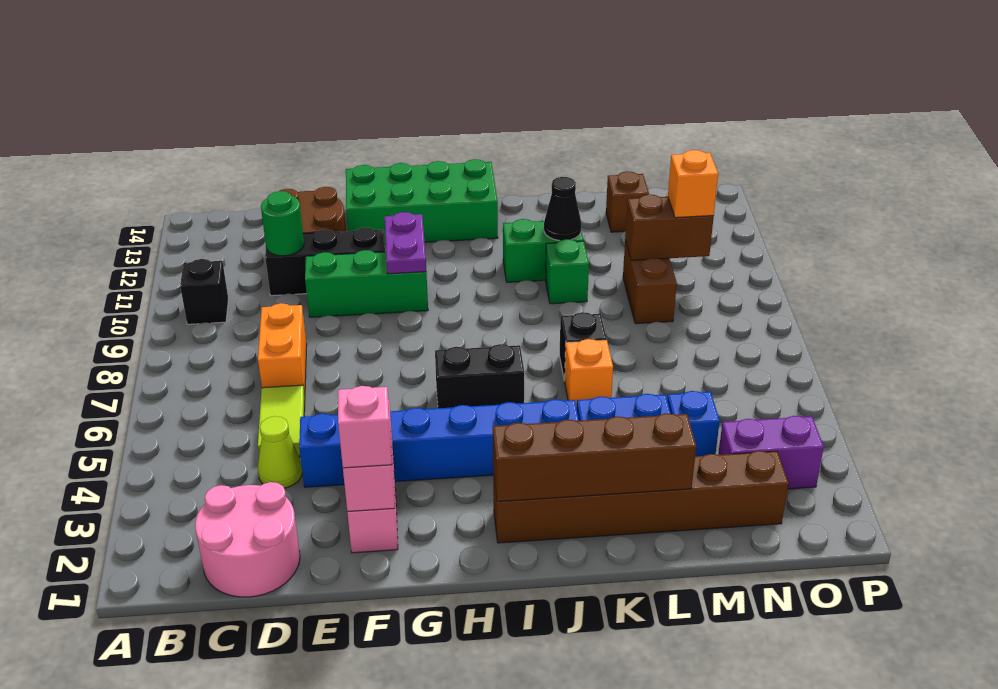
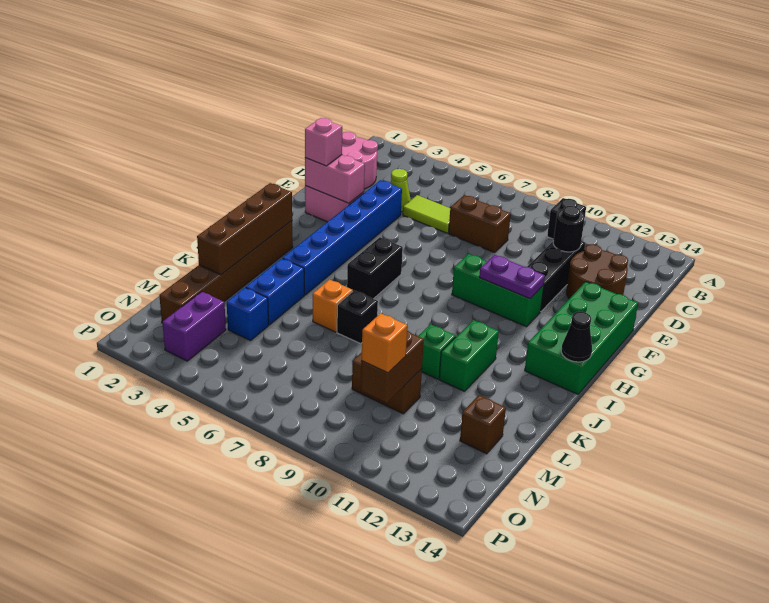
orange brick D7:D8 level 1 -> brown brick D7:D8 level 1
green round brick D11 level 2 -> black round brick D11 level 2
green brick E10:G10 level 1 -> green brick G9:G11 level 1
black cone K11 level 2 -> black cone I14 level 2

